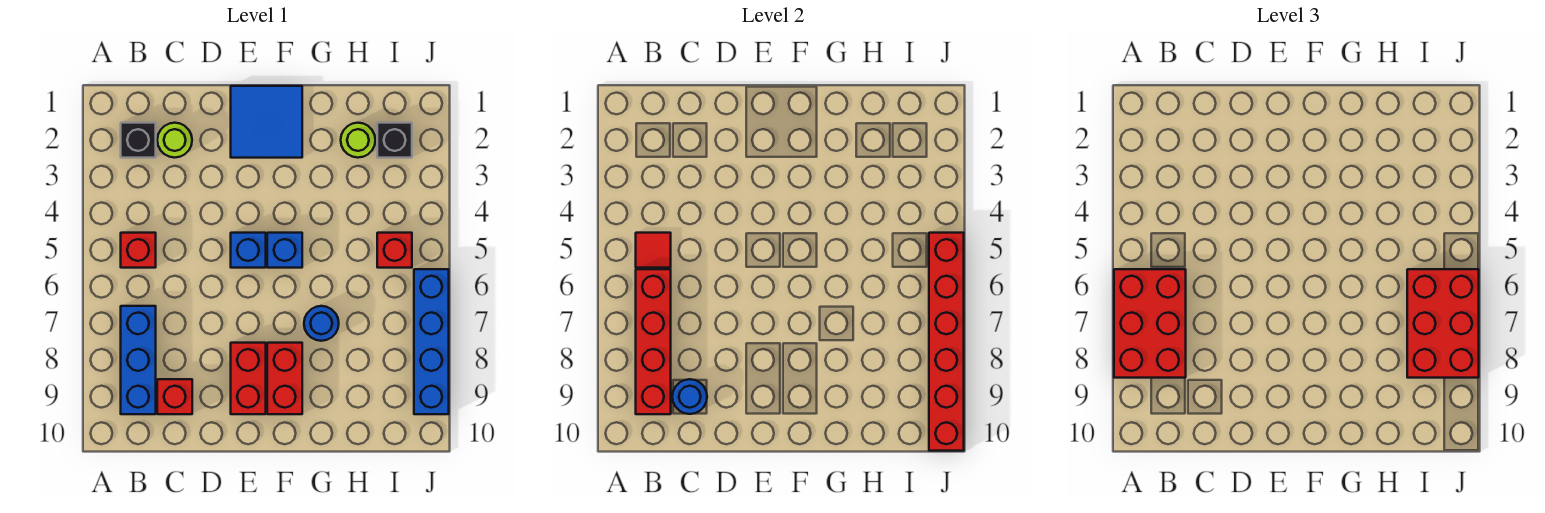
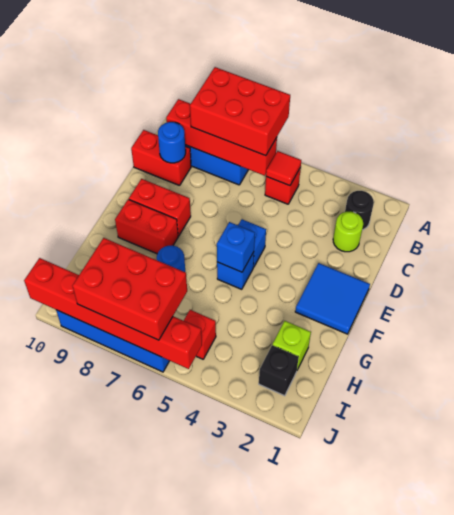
black brick B2 level 1 -> black round brick B2 level 1
red brick C9 level 1 -> red brick C9:C10 level 1
none -> blue brick F5 level 2
lime round brick H2 level 1 -> lime brick H2 level 1

